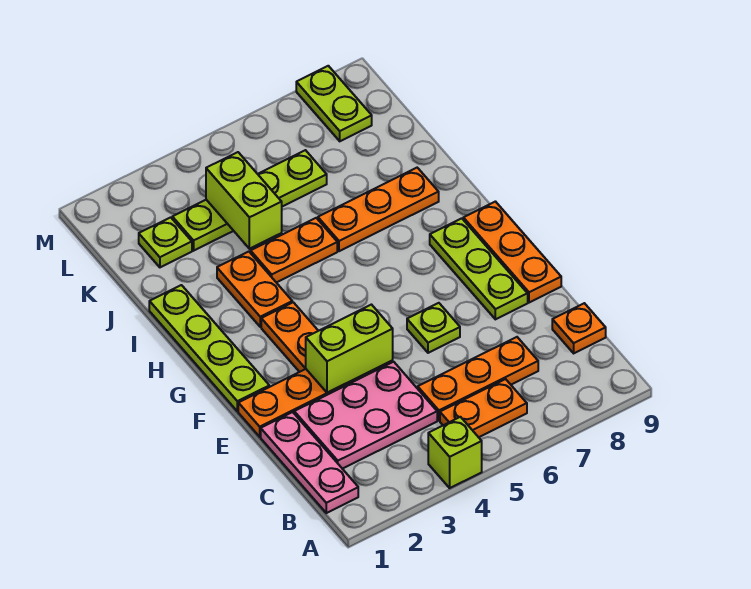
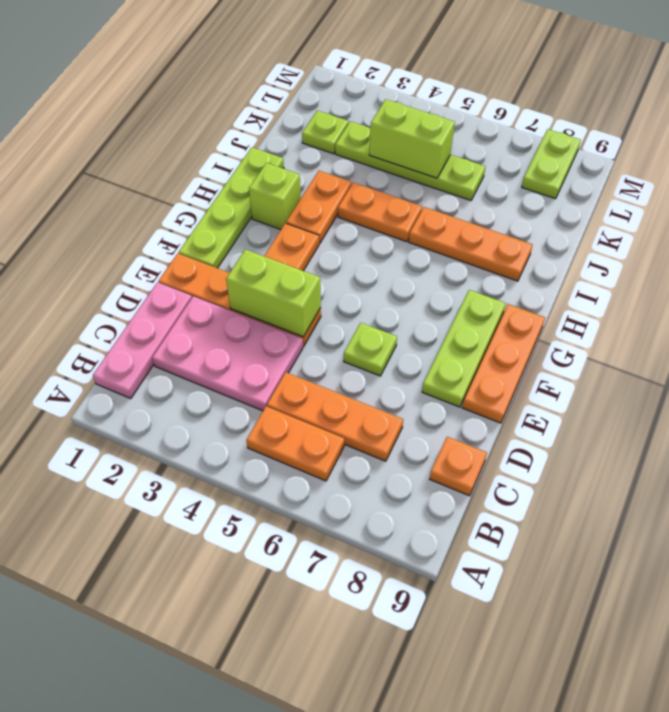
lime brick A4 level 1 -> lime brick H2 level 1
lime brick J4:K4 level 2 -> lime brick K4:K5 level 2

